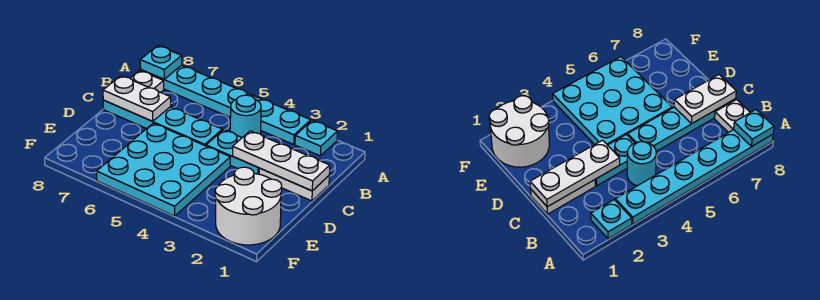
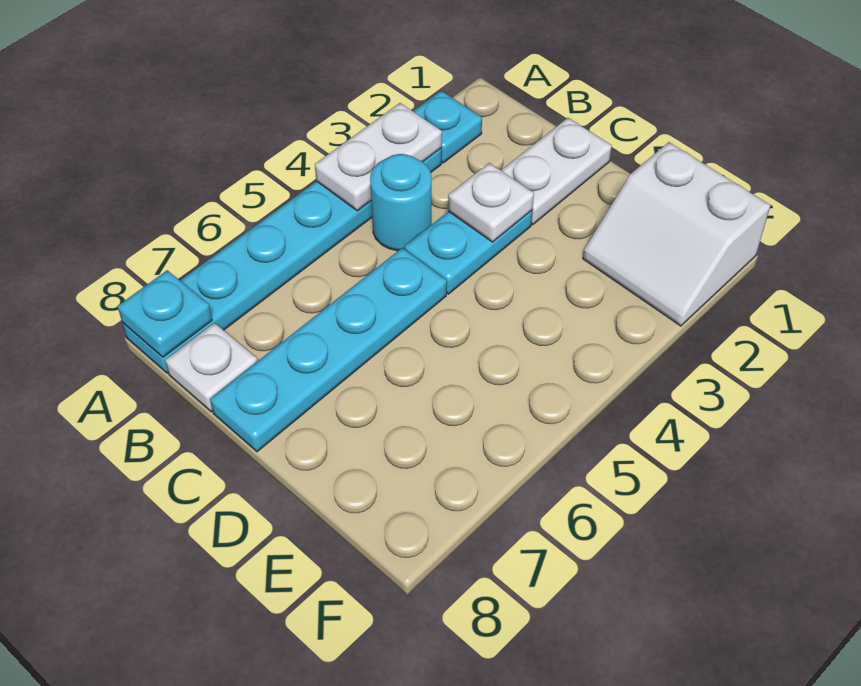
white plate C1:C3 level 2 -> white plate C3 level 2
white plate C7:C8 level 2 -> white plate A3:A4 level 2
cyan plate D4:F6 level 1 -> none
white round brick E1:F2 level 1 -> white slope E1:F2 level 1 top 1

